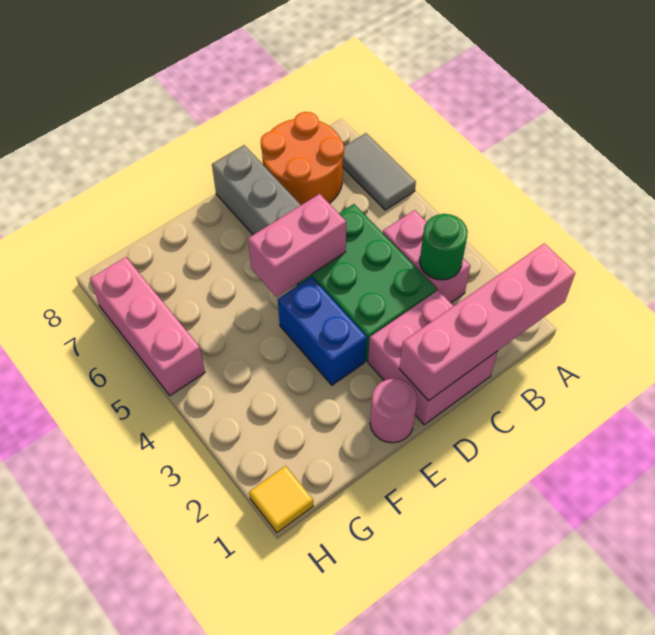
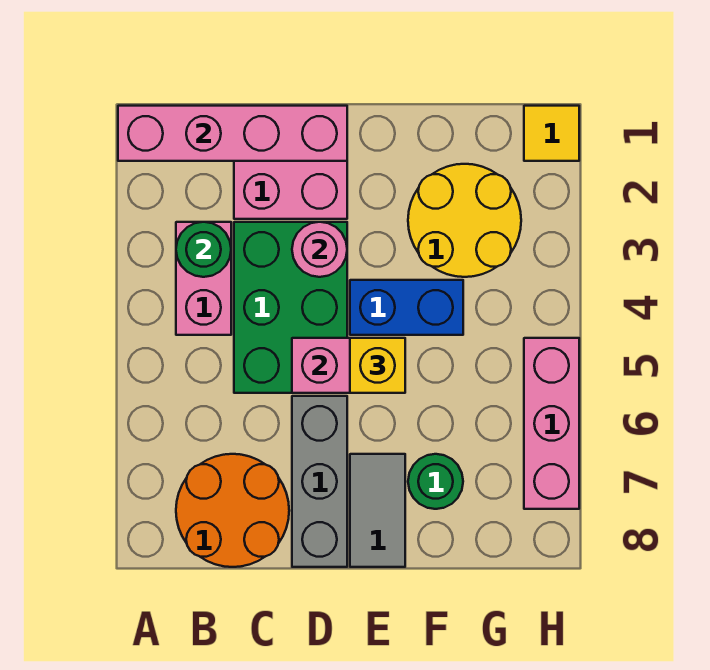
grey tile A6:A7 level 1 -> grey tile E7:E8 level 1
pink round brick E1 level 1 -> pink round brick D3 level 2
blue brick E3:E4 level 1 -> blue brick E4:F4 level 1
none -> yellow brick E5 level 3
none -> yellow round brick F2:G3 level 1
none -> green round brick F7 level 1

